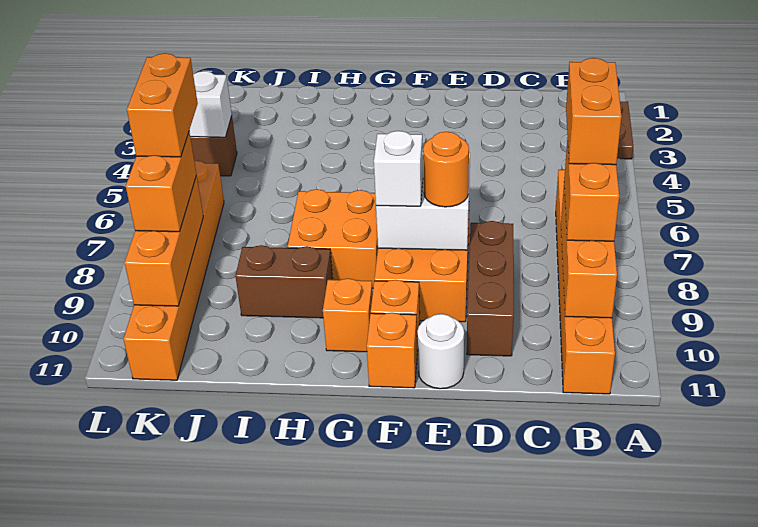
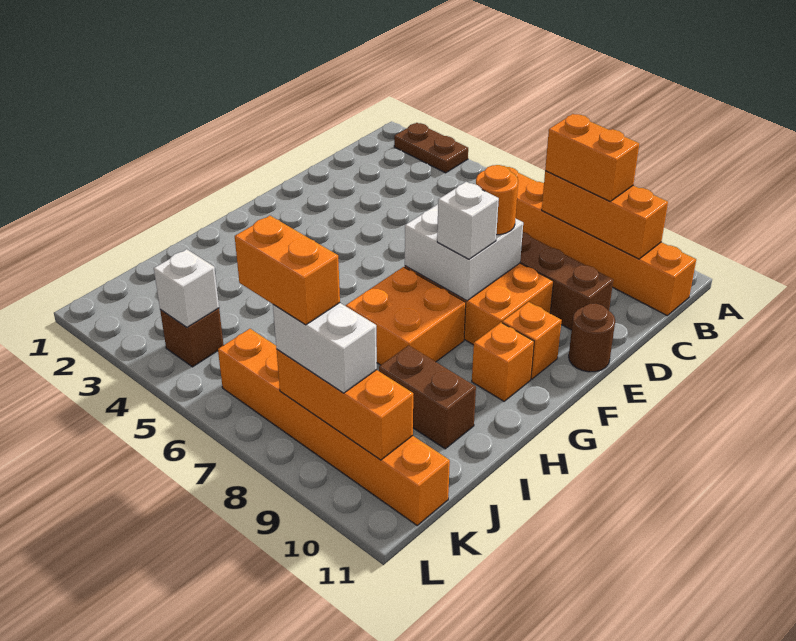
orange brick B7:B8 level 4 -> none
white round brick E11 level 1 -> brown round brick E11 level 1
orange brick F11 level 1 -> none
brown brick H9:I9 level 1 -> brown brick I9:I10 level 1
orange brick K8:K9 level 3 -> white brick K8:K9 level 3

